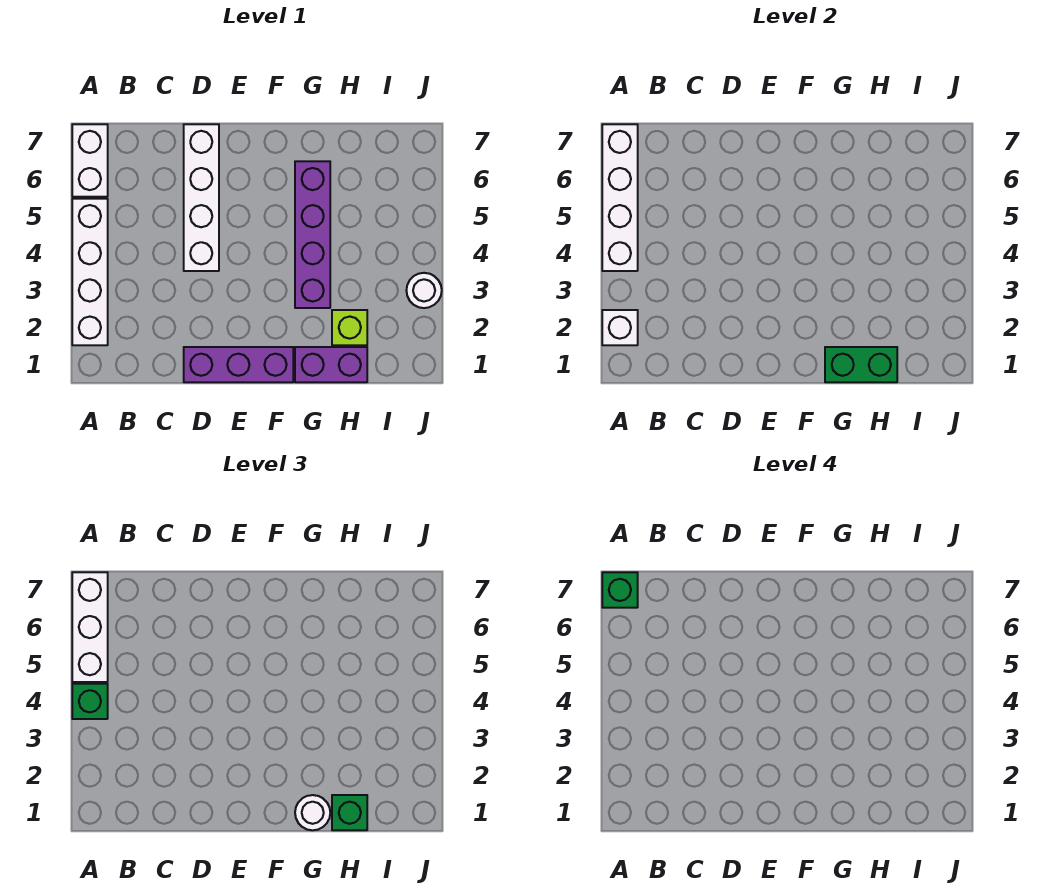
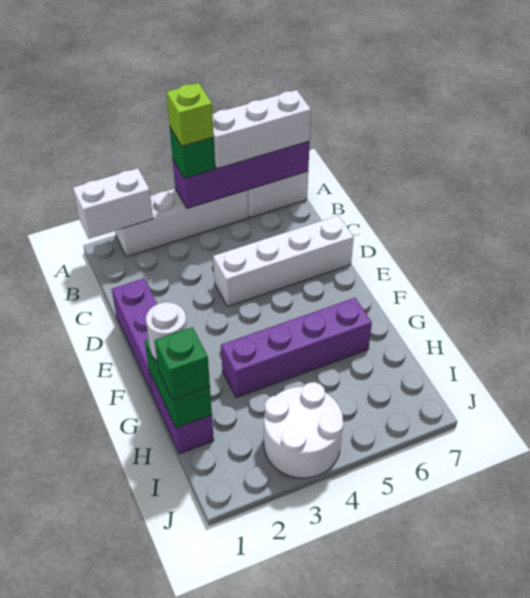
white brick A2 level 2 -> white brick A1:A2 level 2
white brick A4:A7 level 2 -> purple brick A4:A7 level 2
green brick A7 level 4 -> none
lime brick H2 level 1 -> lime brick A4 level 4
white round brick J3 level 1 -> white round brick I3:J4 level 1

